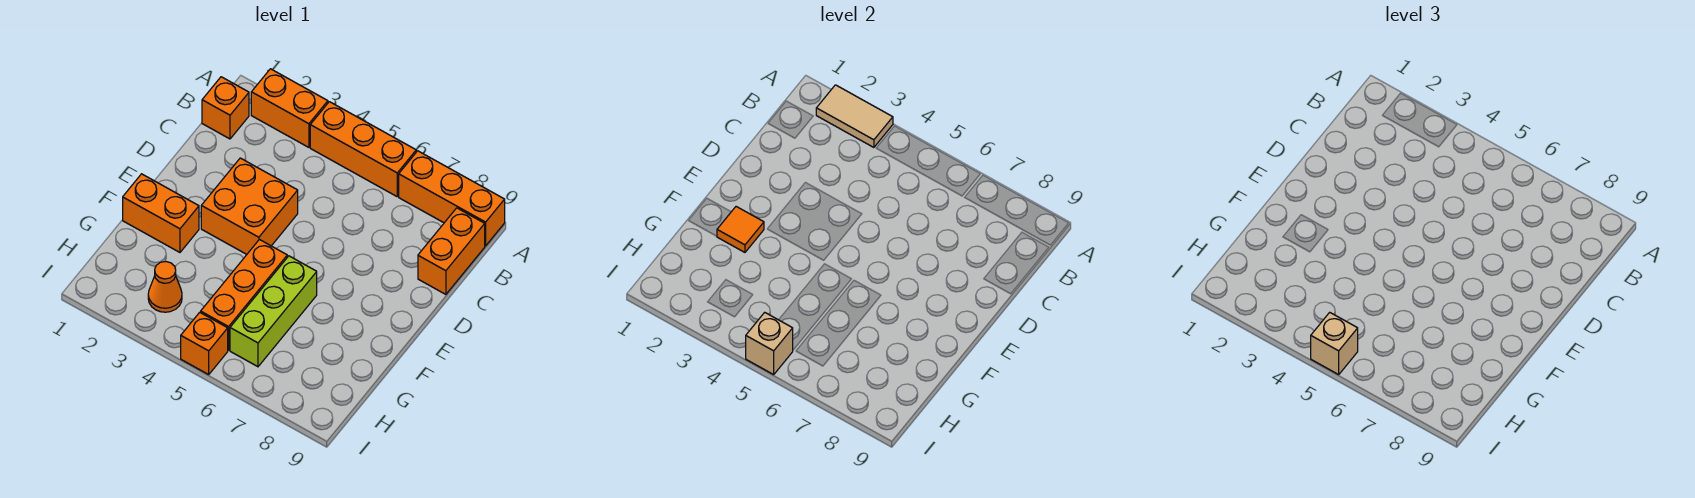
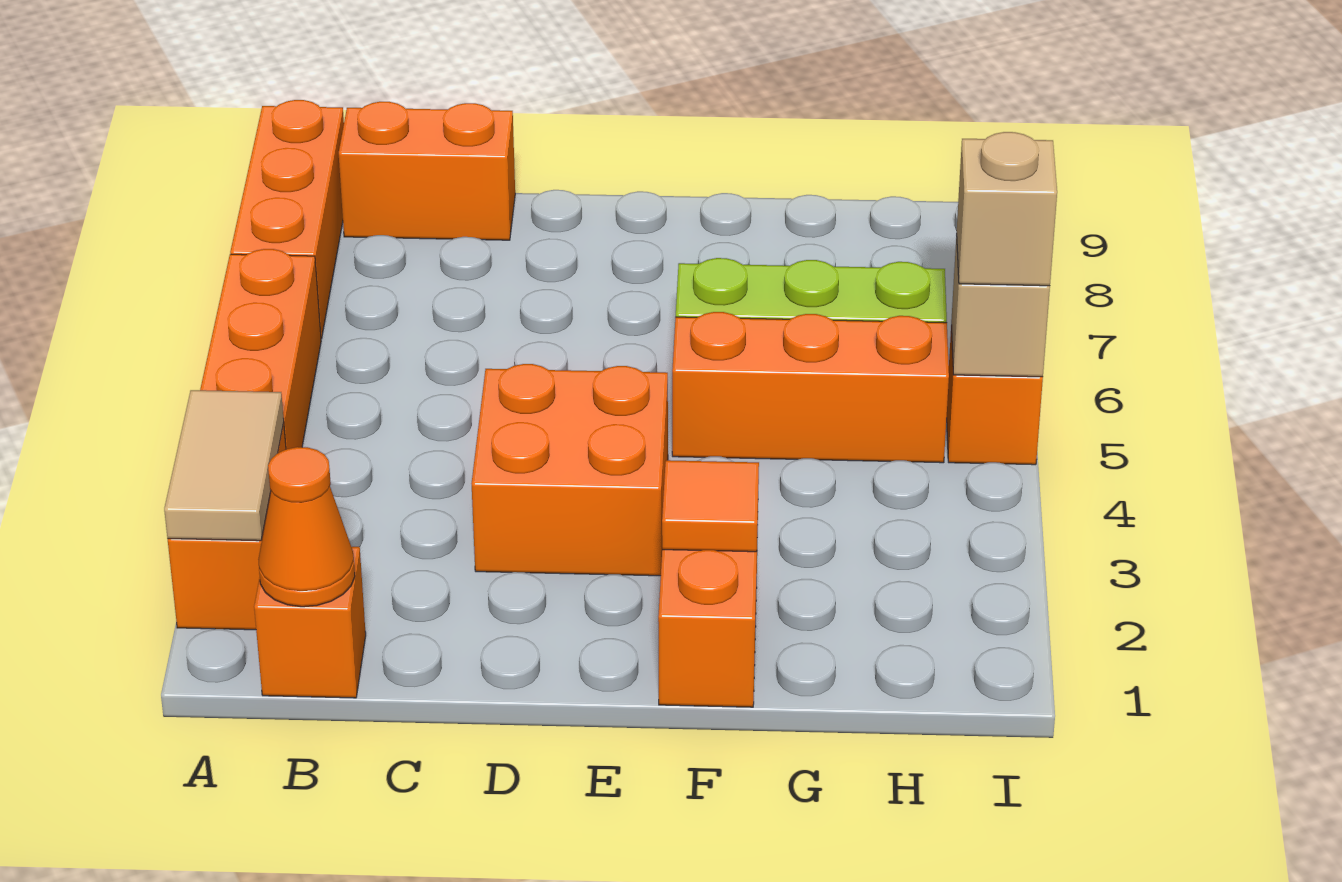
orange cone H3 level 1 -> orange cone B1 level 2

